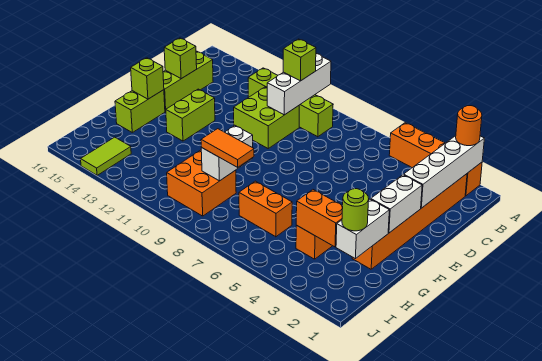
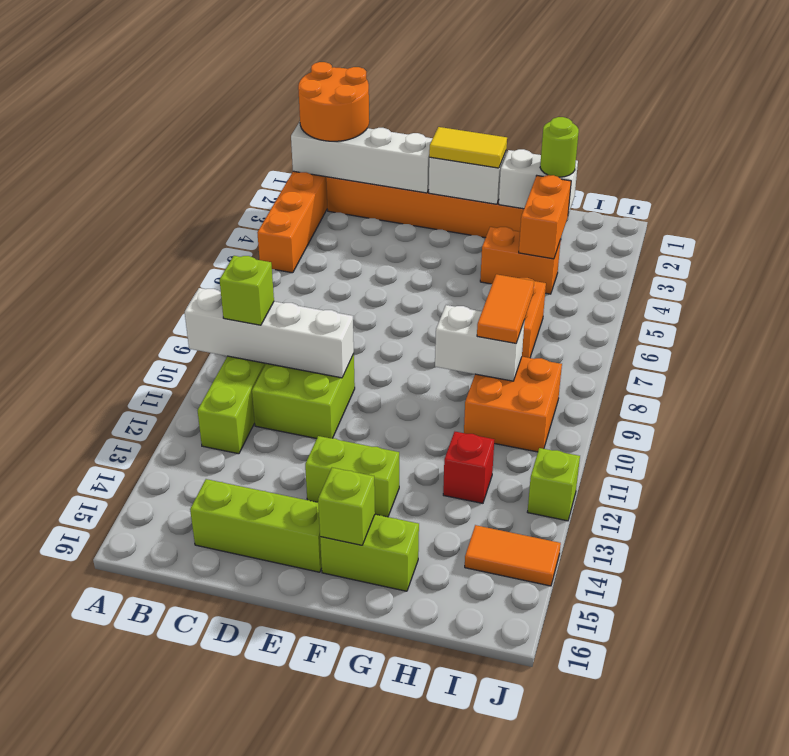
orange round brick A2 level 3 -> orange round brick A1:B2 level 3
white brick A10:C10 level 2 -> white brick A10:D10 level 2
lime brick D15 level 2 -> lime brick J12 level 1
none -> yellow tile E2:F2 level 3
none -> red brick H12 level 1
lime tile I14:J14 level 1 -> orange tile I14:J14 level 1

